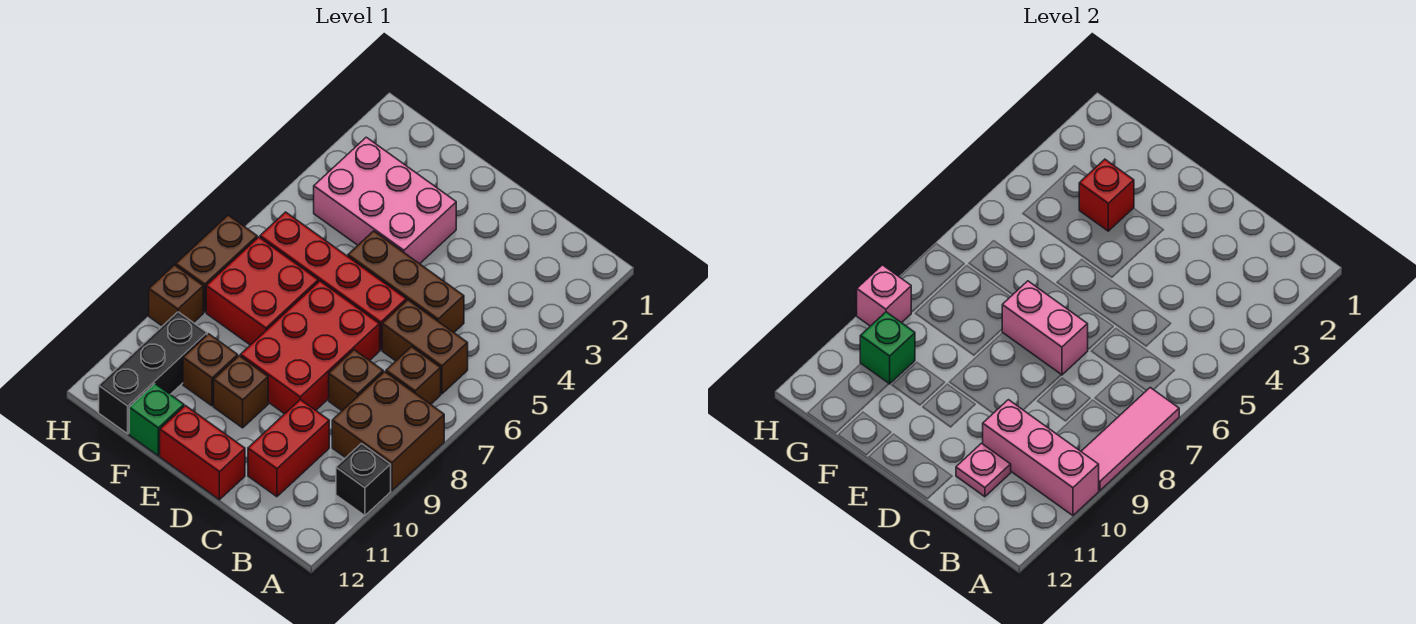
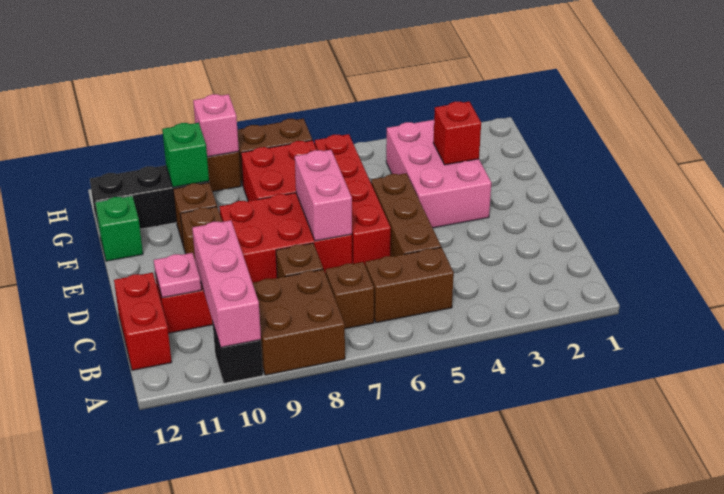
pink tile A7:A9 level 2 -> none
brown brick B6:C6 level 1 -> brown brick B5:B6 level 1
red brick D12:E12 level 1 -> red brick B12:C12 level 1

